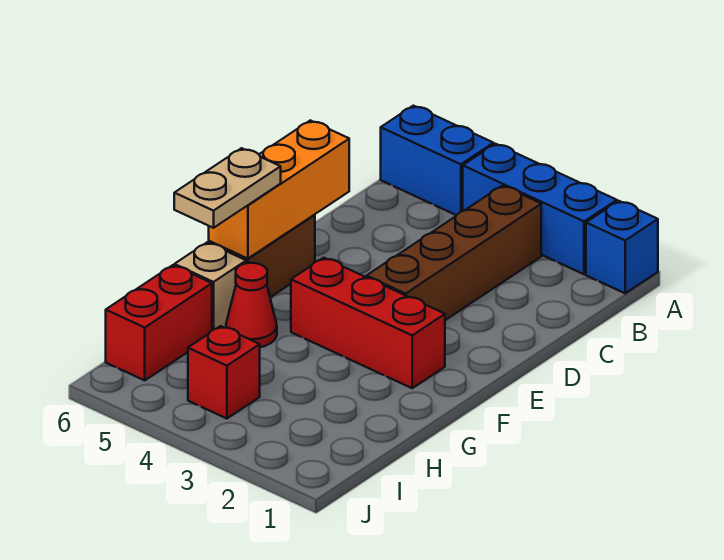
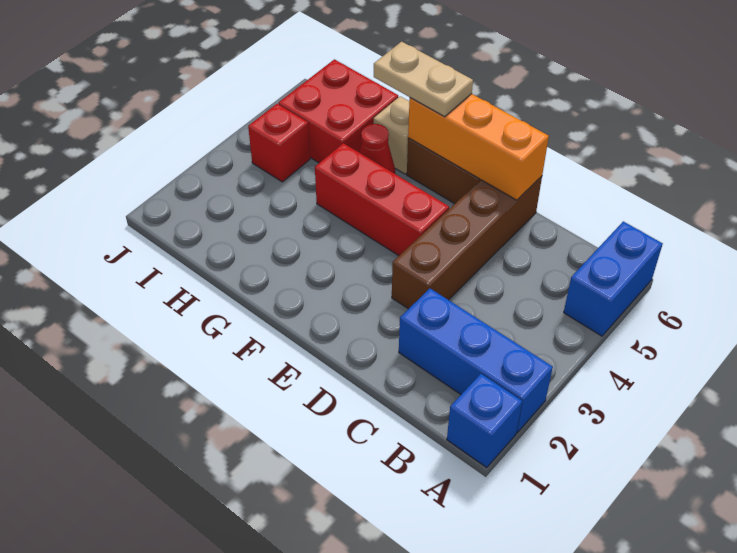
blue brick A2:A4 level 1 -> blue brick A2:C2 level 1
brown brick B3:E3 level 1 -> brown brick D3:D6 level 1
red brick F2:F4 level 1 -> red brick E4:G4 level 1
red brick H6:I6 level 1 -> red brick H5:I6 level 1

